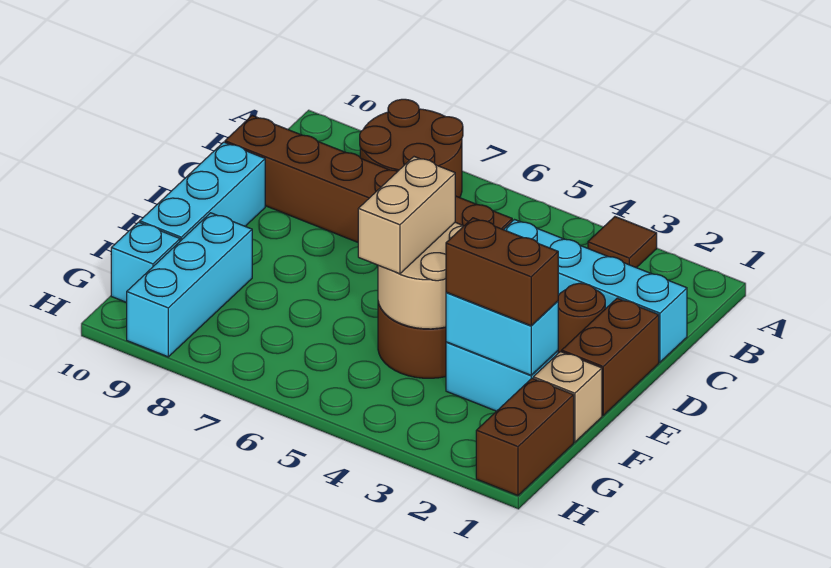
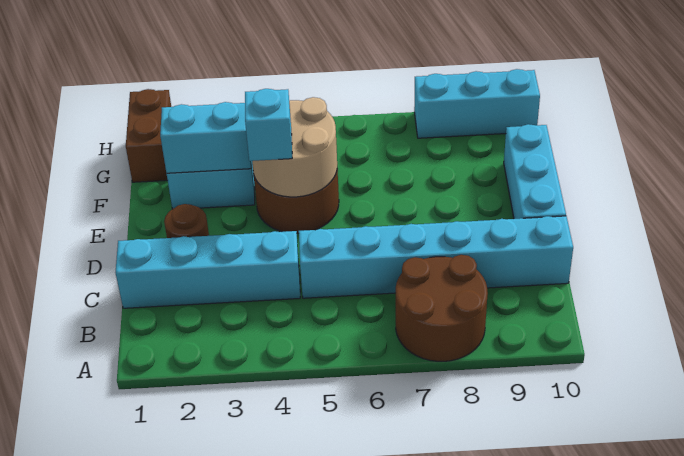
brown tile A3 level 1 -> none
brown brick C5:C10 level 1 -> cyan brick C5:C10 level 1
brown brick D1:E1 level 1 -> none
tan brick E5:F5 level 3 -> none
tan brick F1 level 1 -> none
brown brick F2:F3 level 3 -> none
cyan brick F9:H9 level 1 -> cyan brick H8:H10 level 1
cyan brick G10 level 1 -> cyan brick E4 level 3

